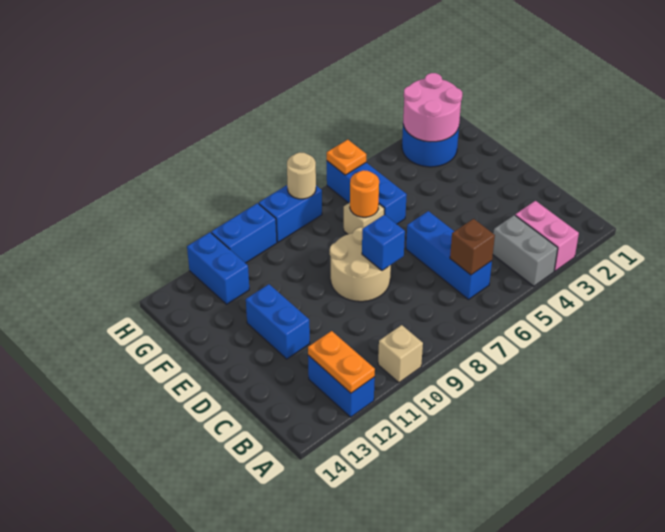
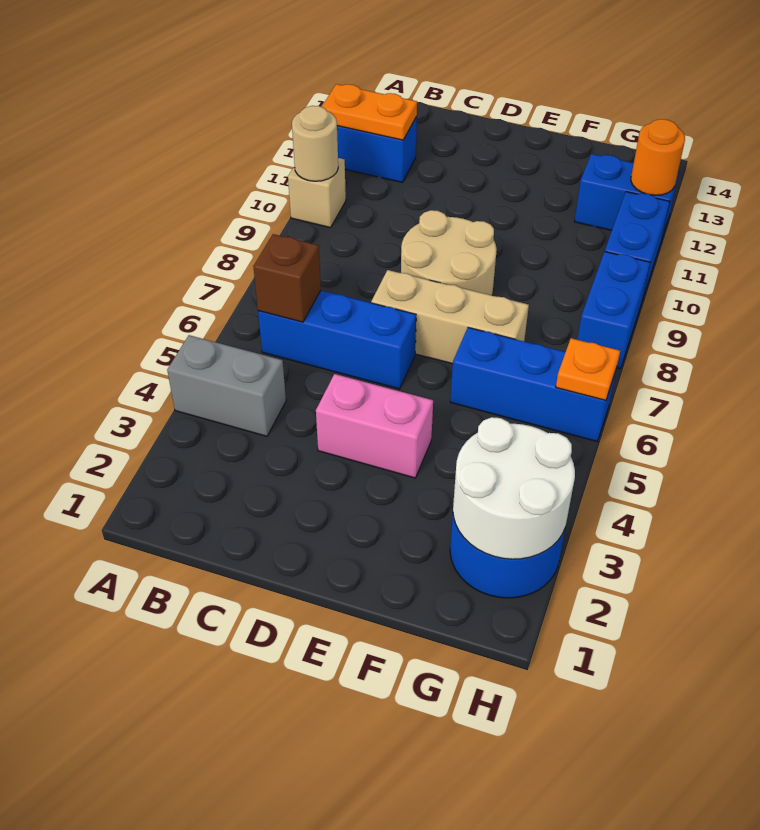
pink brick A3:B3 level 1 -> pink brick D4:E4 level 1
blue brick D8 level 2 -> none
blue brick D12:E12 level 1 -> none
tan brick F7 level 1 -> tan brick D7:F7 level 1
orange round brick F7 level 2 -> orange round brick H12 level 2
pink round brick G2:H3 level 2 -> white round brick G2:H3 level 2
tan round brick H8 level 2 -> tan round brick A10 level 2

